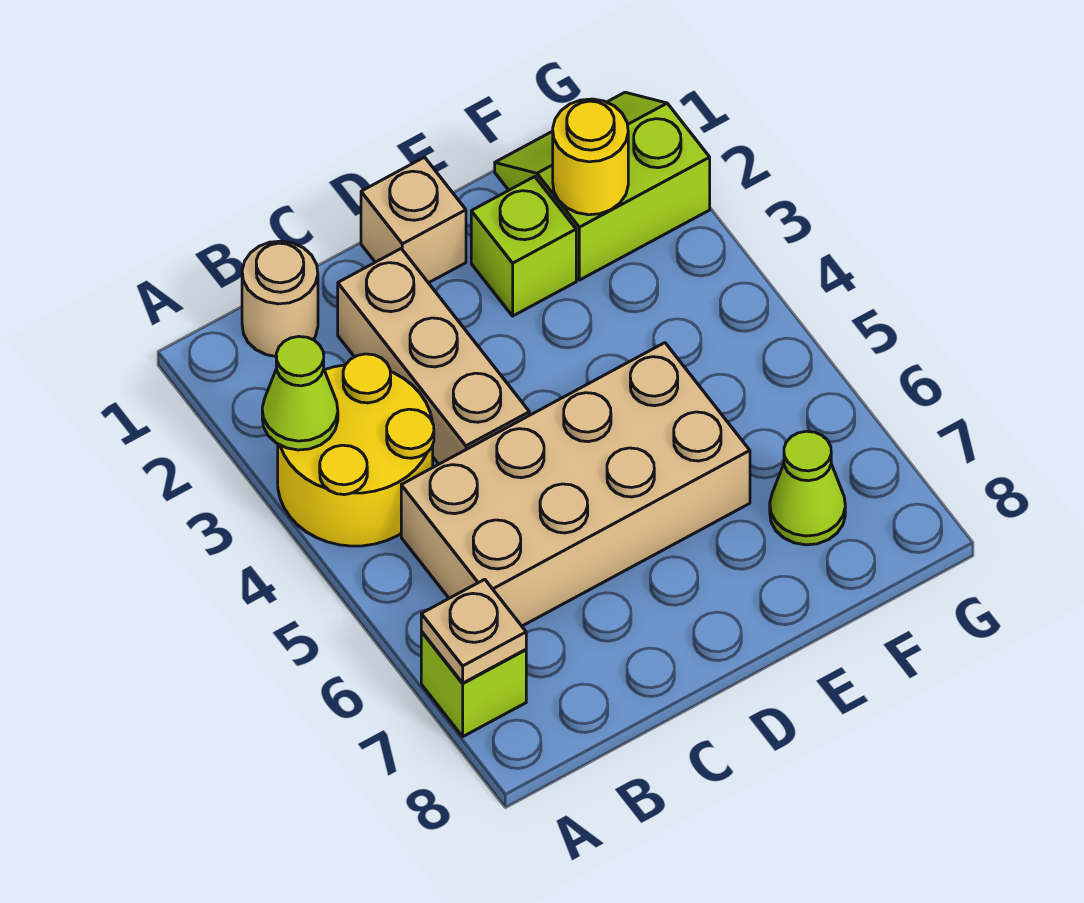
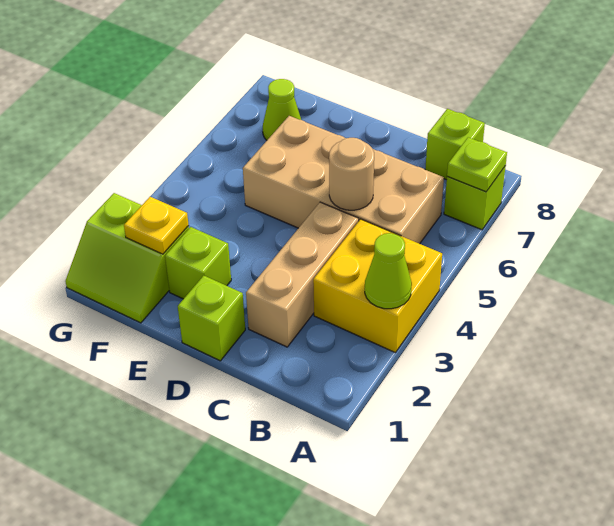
yellow round brick A3:B4 level 1 -> yellow brick A3:B4 level 1
tan plate A7 level 2 -> lime plate A7 level 2
tan round brick B1 level 1 -> tan round brick C5 level 2
none -> lime brick B8 level 1
tan brick D1 level 1 -> lime brick D1 level 1
yellow round brick F2 level 2 -> yellow plate F2 level 2

